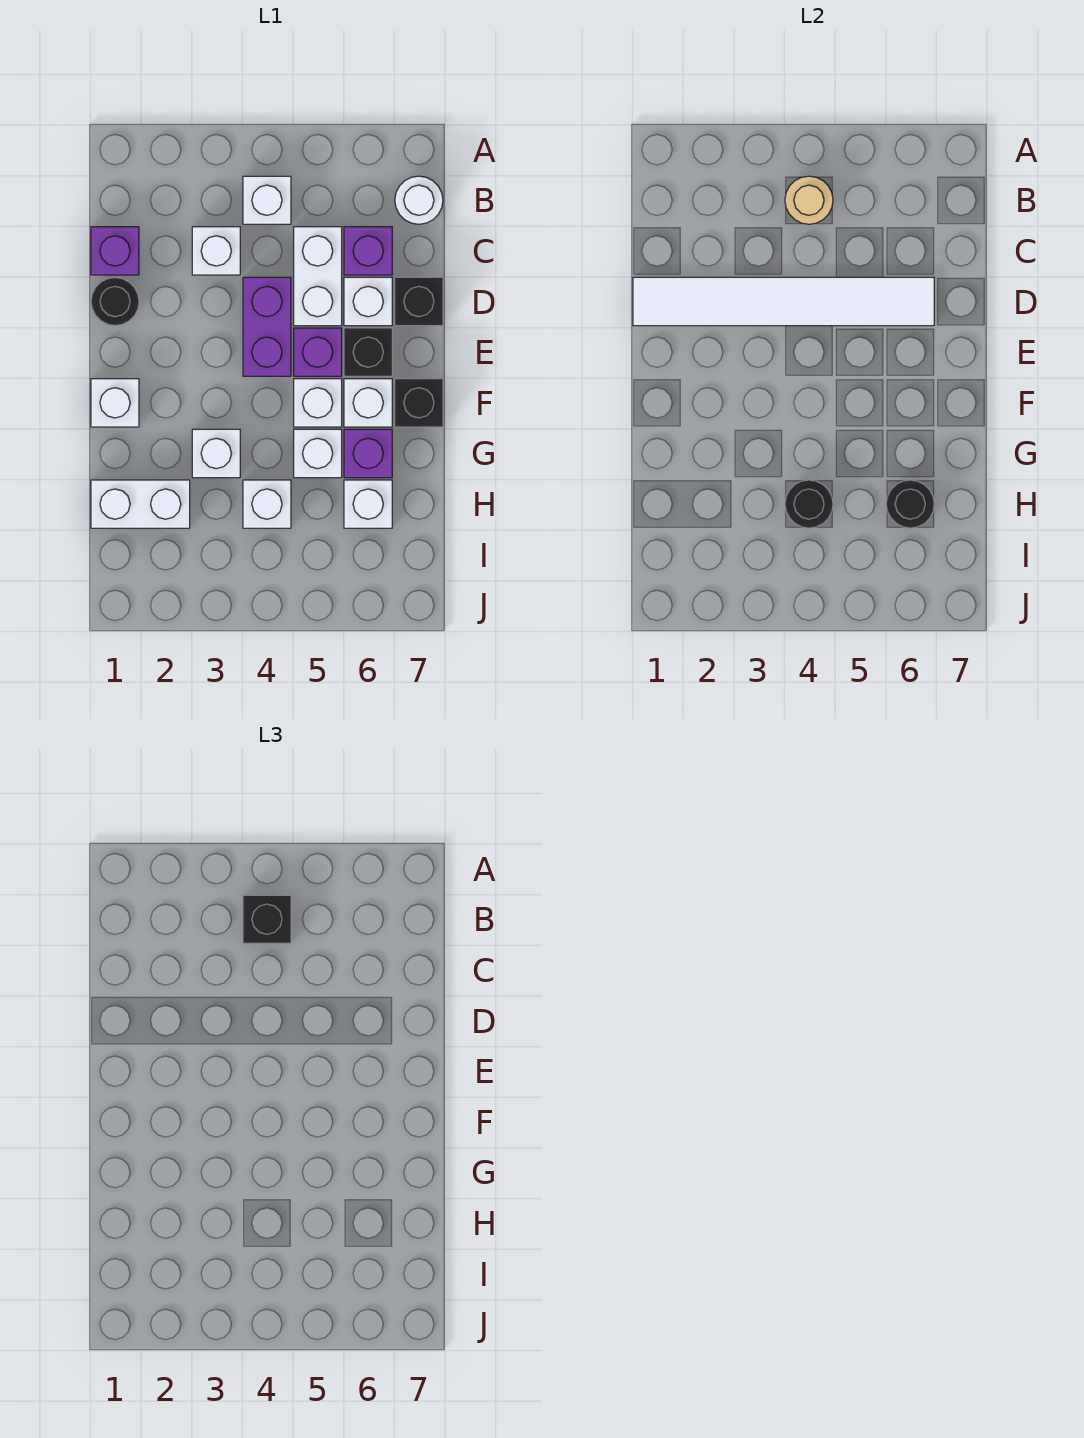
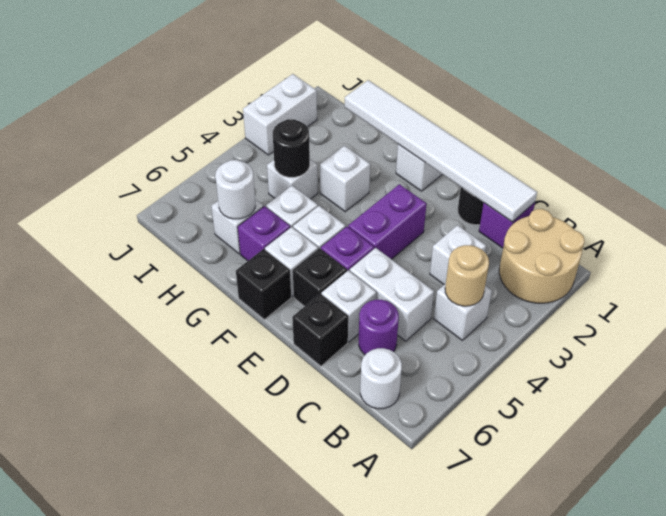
none -> tan round brick A1:B2 level 1
black brick B4 level 3 -> none
purple brick C6 level 1 -> purple round brick C6 level 1
white tile D1:D6 level 2 -> white tile C1:H1 level 2
purple brick D4:E4 level 1 -> purple brick E3:E4 level 1
white brick H1:H2 level 1 -> white brick J2:J3 level 1
black round brick H6 level 2 -> white round brick H6 level 2

